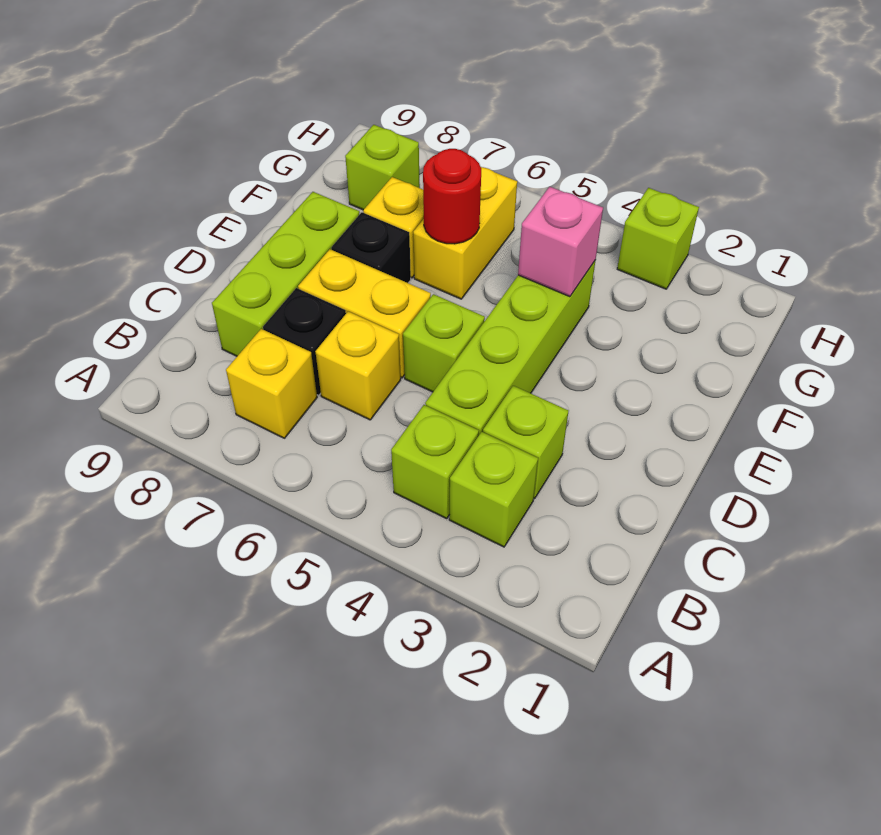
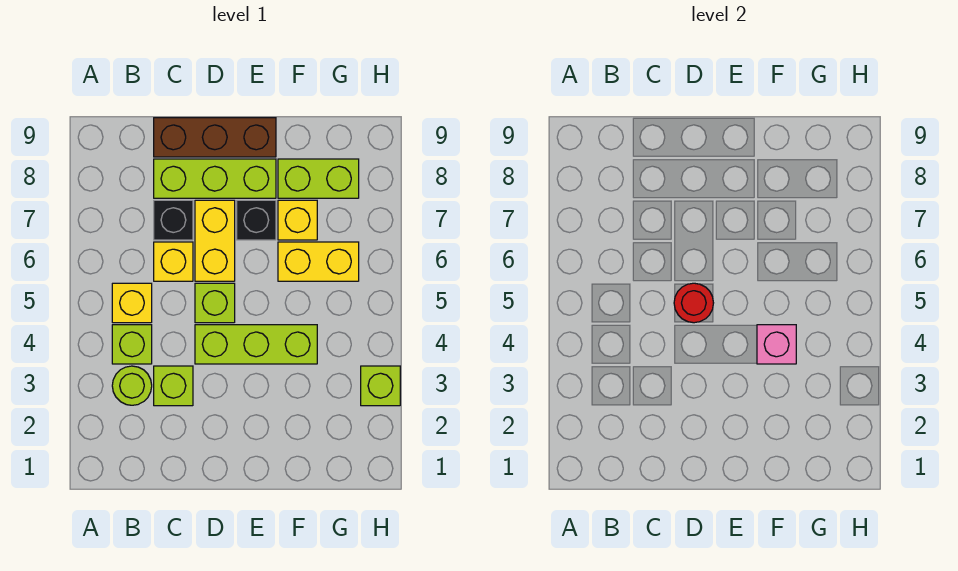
lime brick B3 level 1 -> lime round brick B3 level 1
yellow brick B7 level 1 -> yellow brick B5 level 1
lime brick C4:F4 level 1 -> lime brick D4:F4 level 1
none -> brown brick C9:E9 level 1
red round brick F6 level 2 -> red round brick D5 level 2
lime brick G8 level 1 -> lime brick F8:G8 level 1

